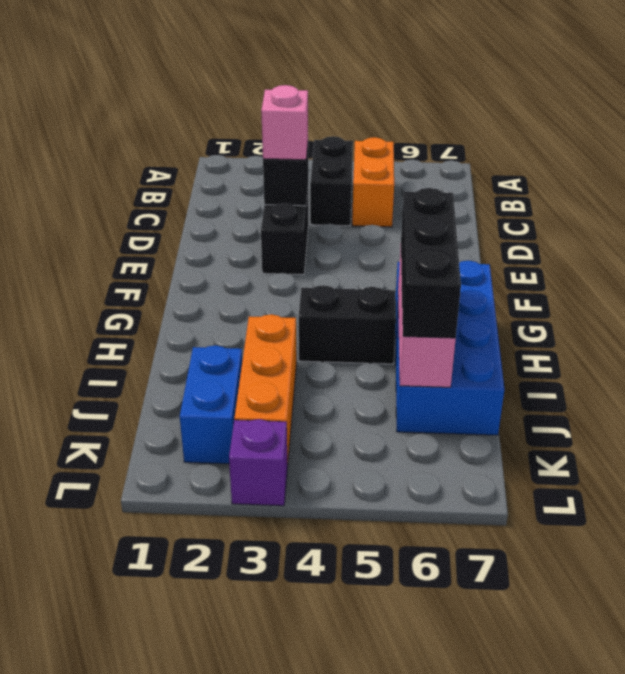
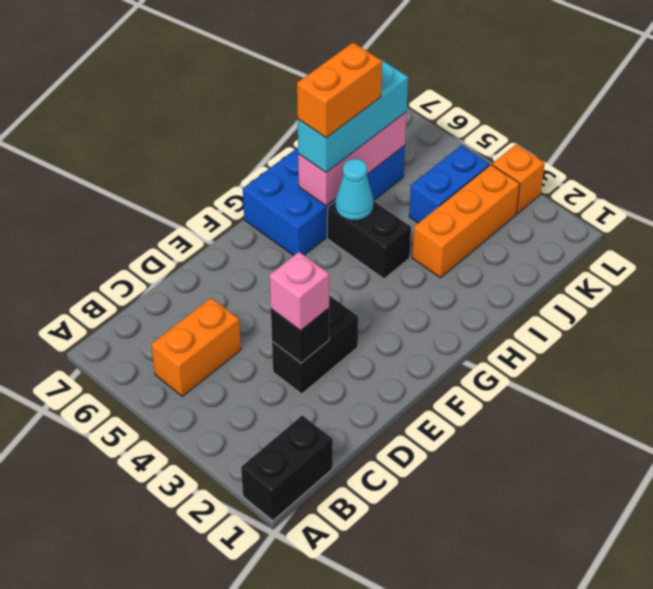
black brick B4:C4 level 1 -> black brick A1:B1 level 1
none -> cyan cone H5 level 2
black brick H6:J6 level 3 -> cyan brick H6:J6 level 3
none -> orange brick H6:I6 level 4
blue brick J2:K2 level 1 -> blue brick J4:K4 level 1
purple brick L3 level 1 -> orange brick L3 level 1

